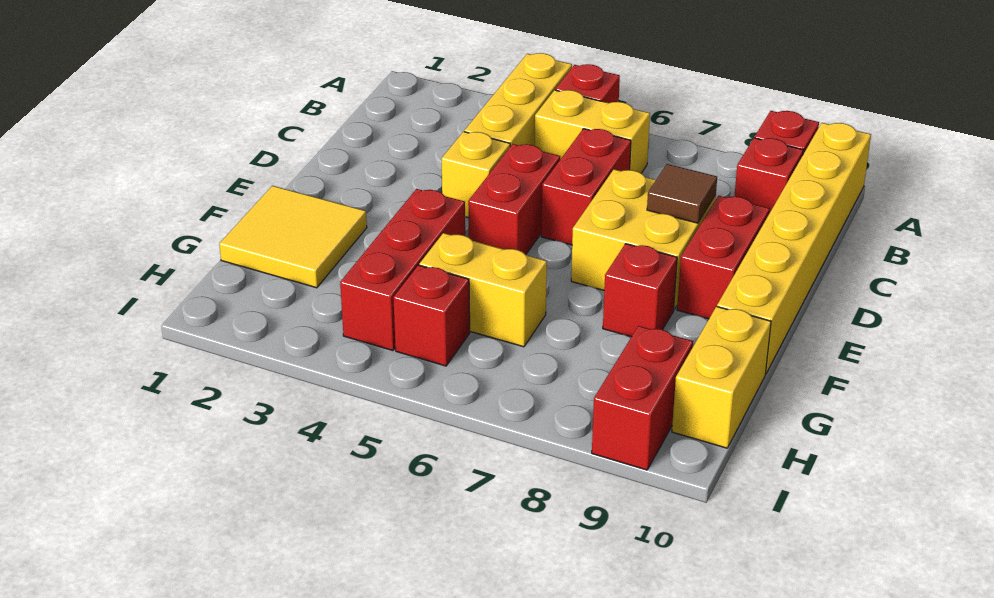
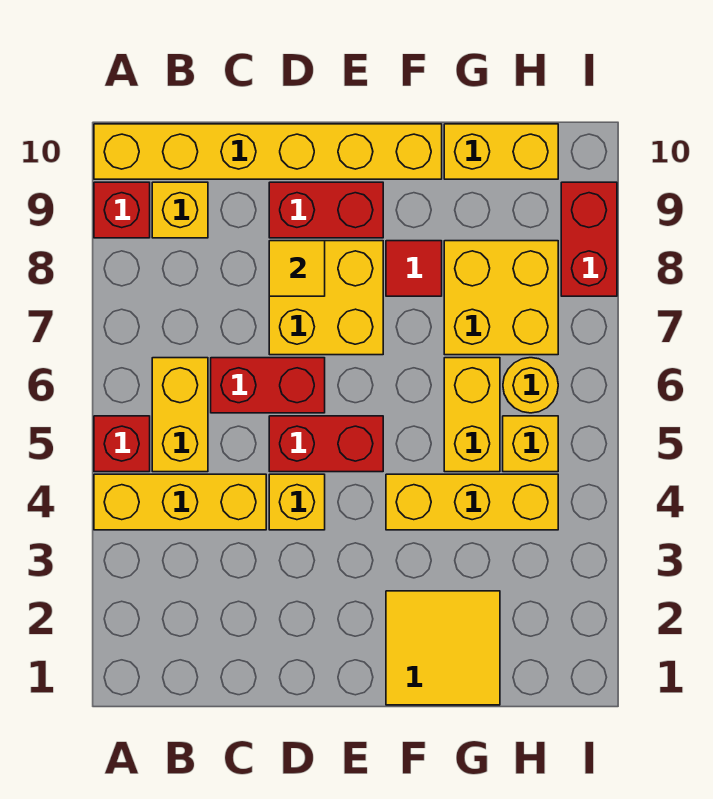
red brick B9 level 1 -> yellow brick B9 level 1
brown tile D8 level 2 -> yellow tile D8 level 2
red brick F4:H4 level 1 -> yellow brick F4:H4 level 1
red brick F8 level 1 -> red tile F8 level 1
none -> yellow brick G7:H8 level 1
red brick H5 level 1 -> yellow brick H5 level 1
none -> yellow round brick H6 level 1
red brick H9:I9 level 1 -> red brick I8:I9 level 1

